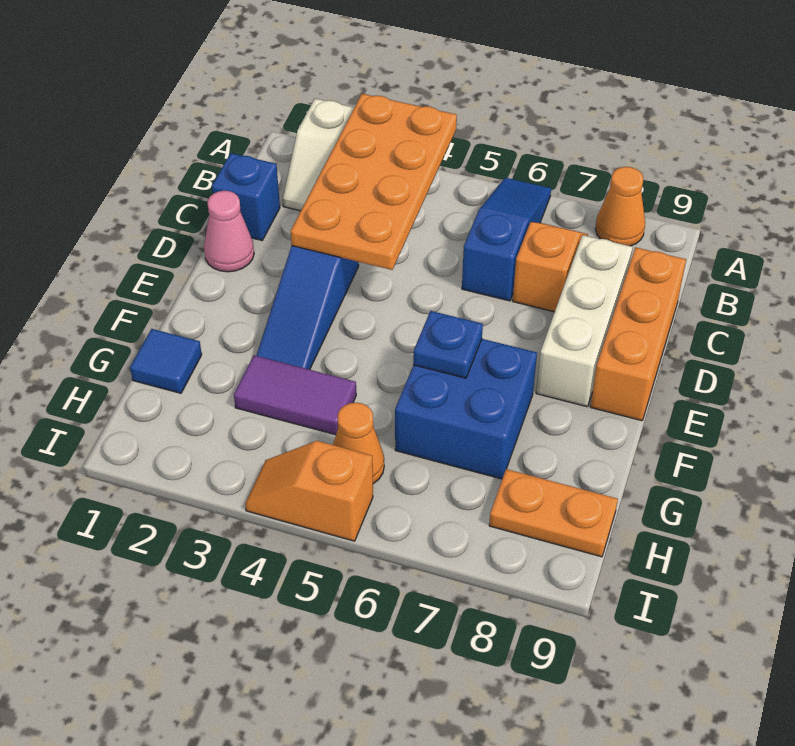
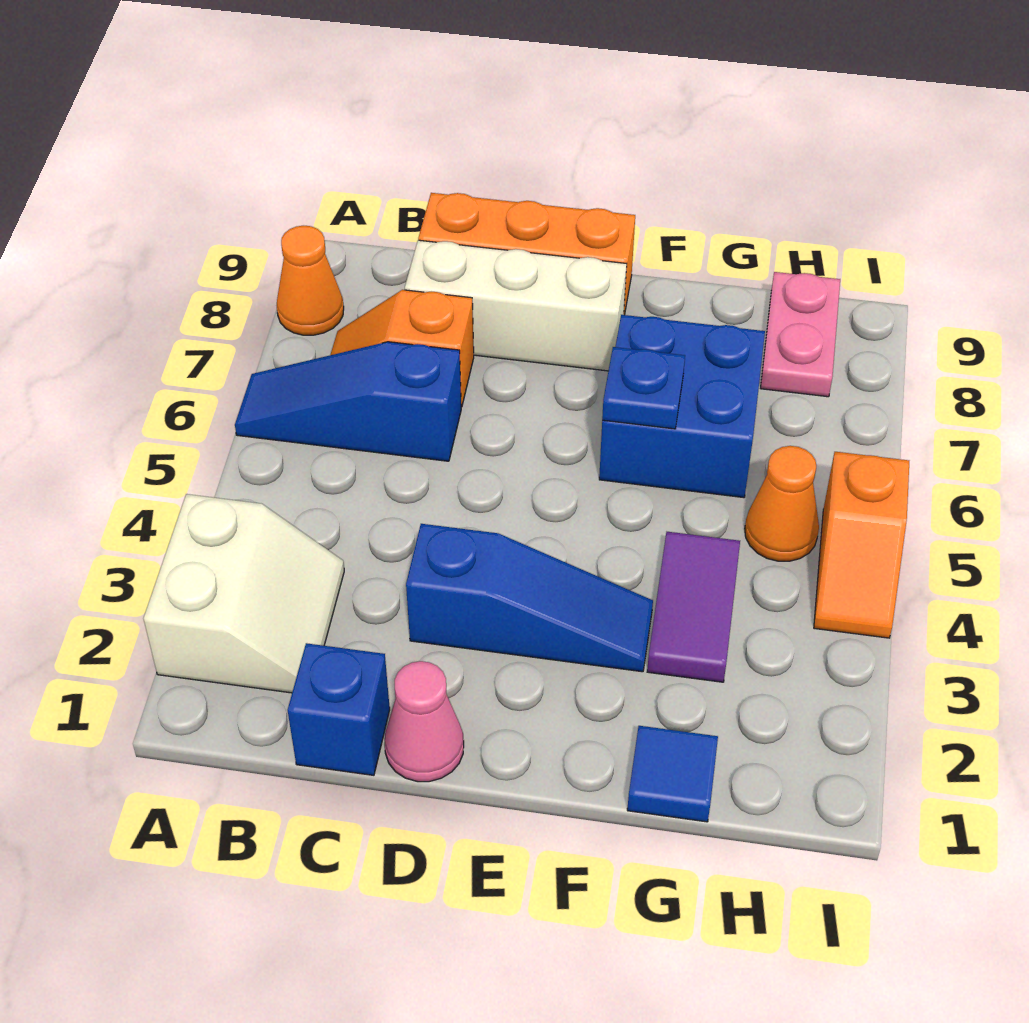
orange plate A3:D4 level 2 -> none
orange plate H8:H9 level 1 -> pink plate H8:H9 level 1

